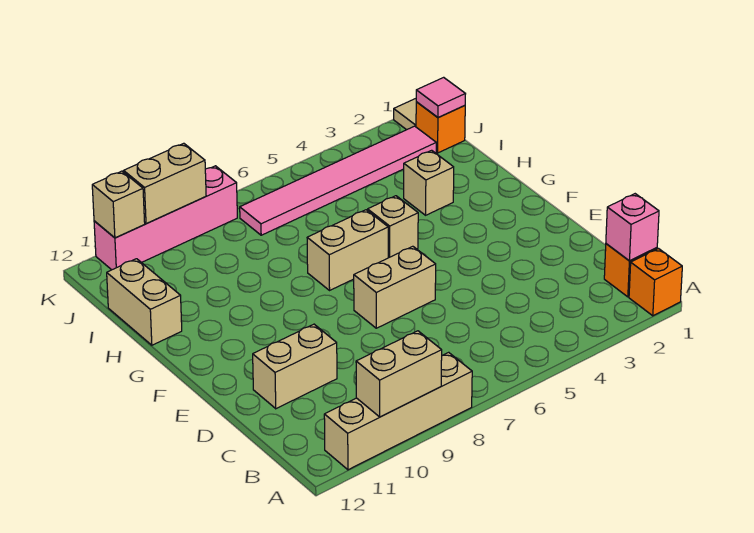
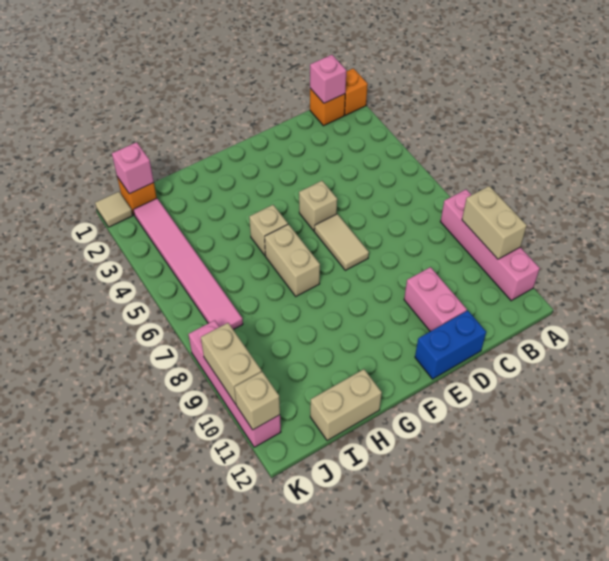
tan brick A8:A11 level 1 -> pink brick A8:A11 level 1
tan brick D10:D11 level 1 -> pink brick D10:D11 level 1
none -> blue brick D12:E12 level 1
tan brick E6:E7 level 1 -> tan tile E6:E7 level 1
tan brick H3 level 1 -> tan brick E5 level 1
pink tile J1 level 2 -> pink brick J1 level 2

